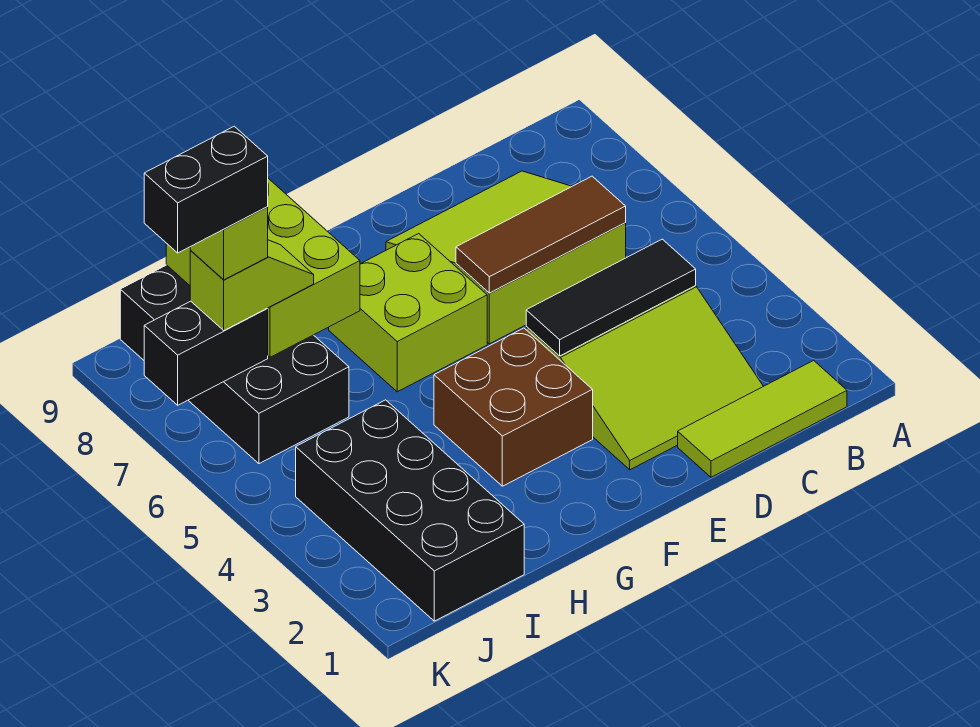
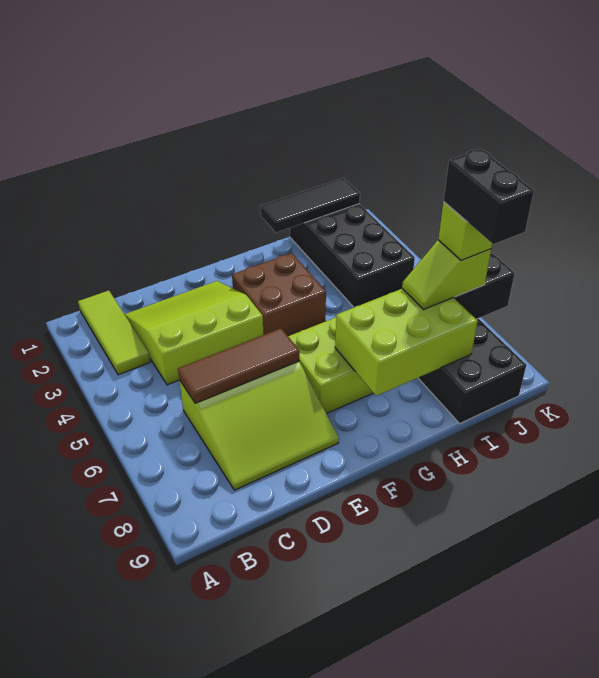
lime tile B1:D1 level 1 -> lime tile B1:B3 level 1
black tile C4:E4 level 2 -> black tile H1:J1 level 2
lime brick H7:I9 level 2 -> lime brick G7:I8 level 2
black brick J7:K7 level 5 -> black brick J7:J8 level 5

